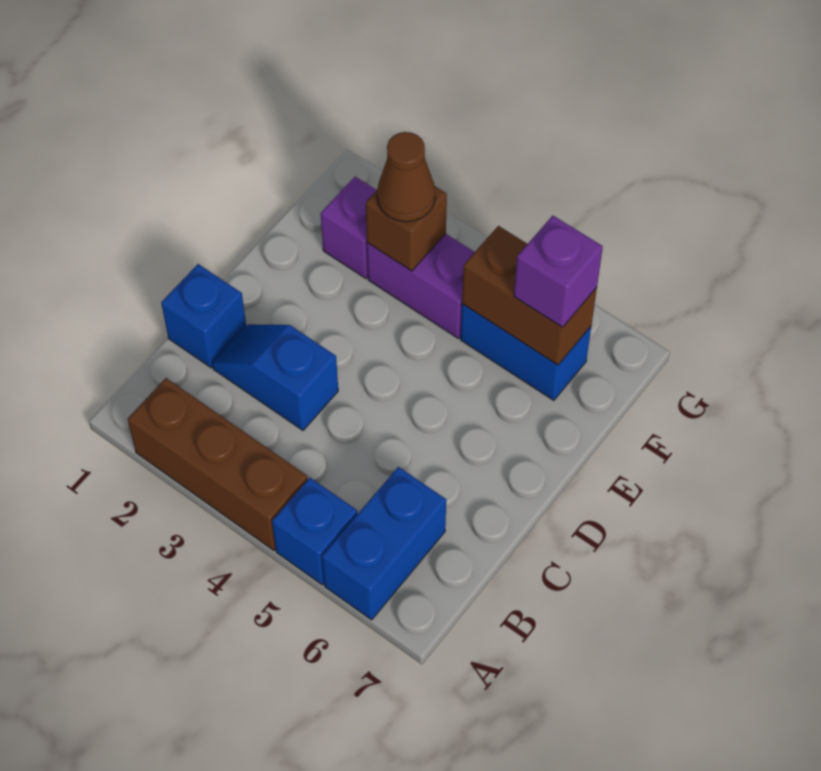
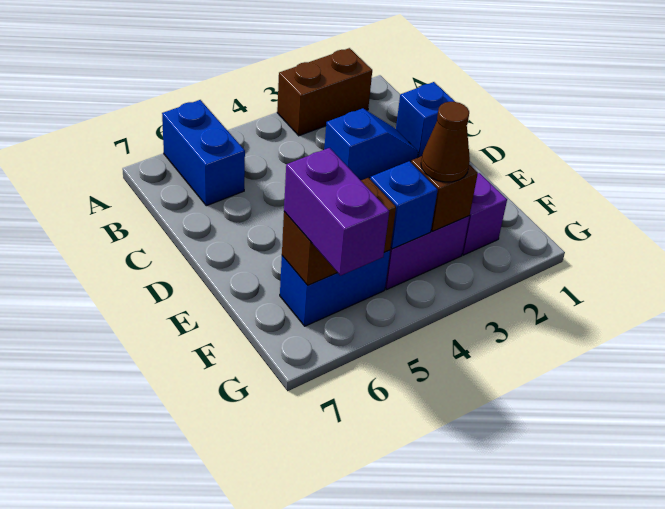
brown brick A2:A4 level 1 -> brown brick A2:A3 level 1
blue brick A5 level 1 -> blue brick F4 level 2
purple brick F6 level 3 -> purple brick F6:G6 level 3

